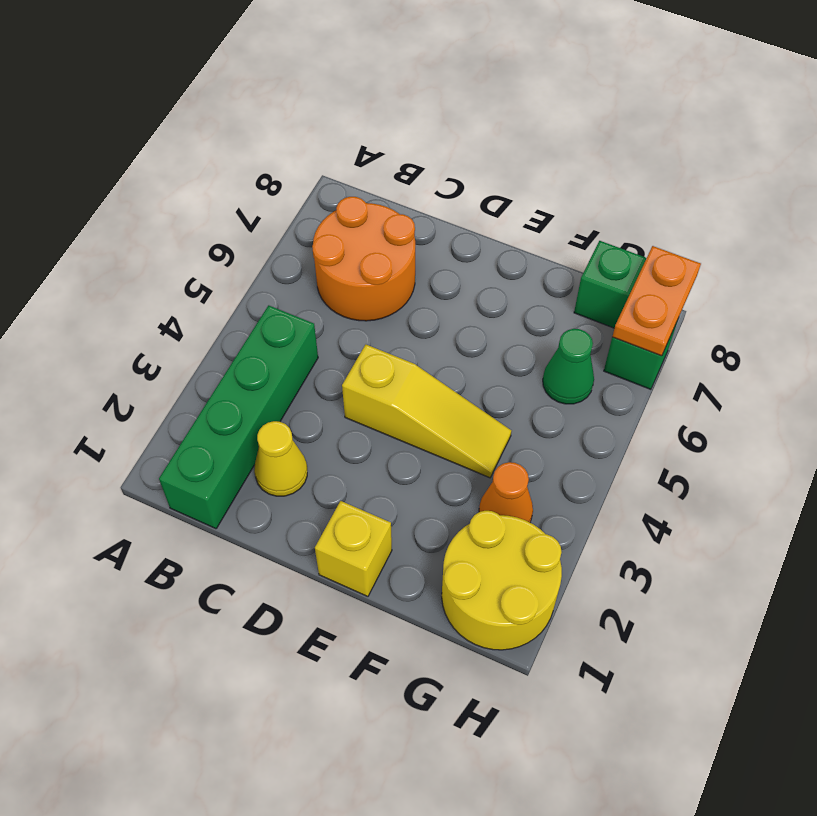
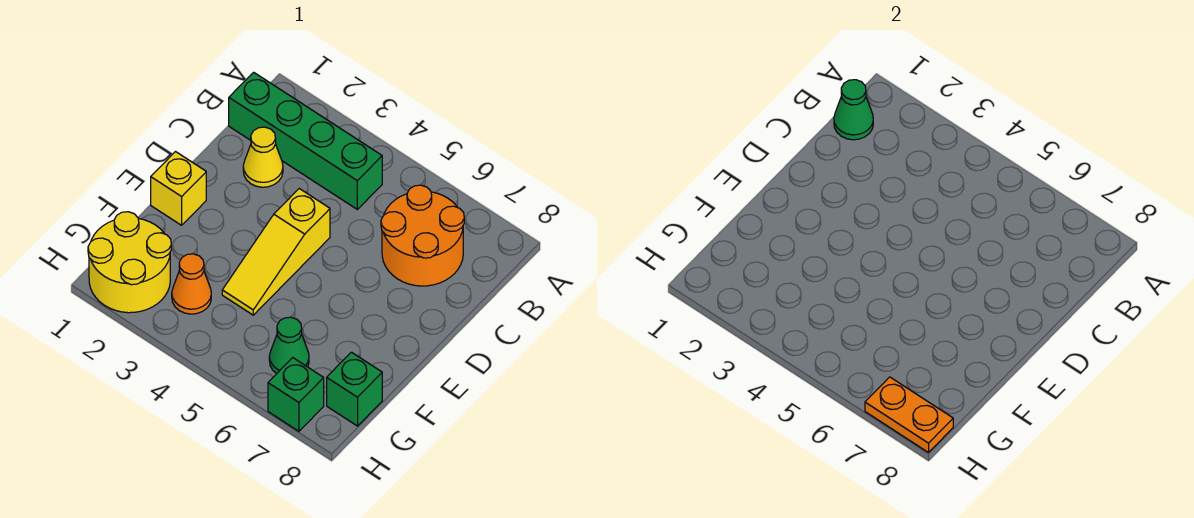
none -> green cone B1 level 2

